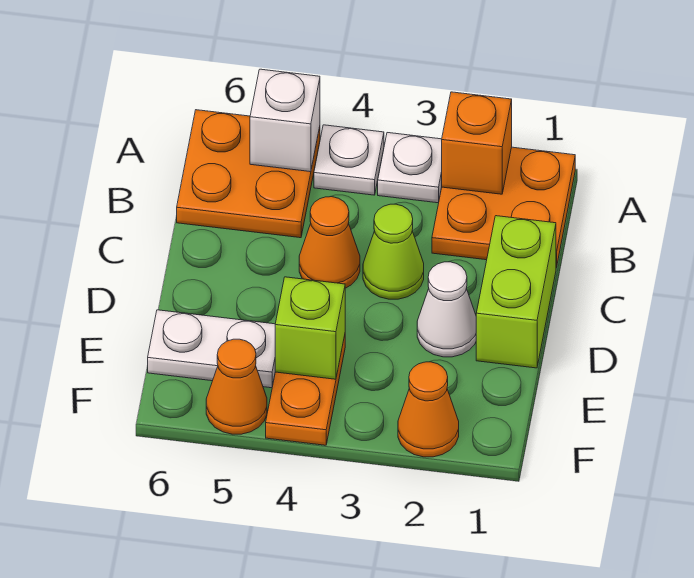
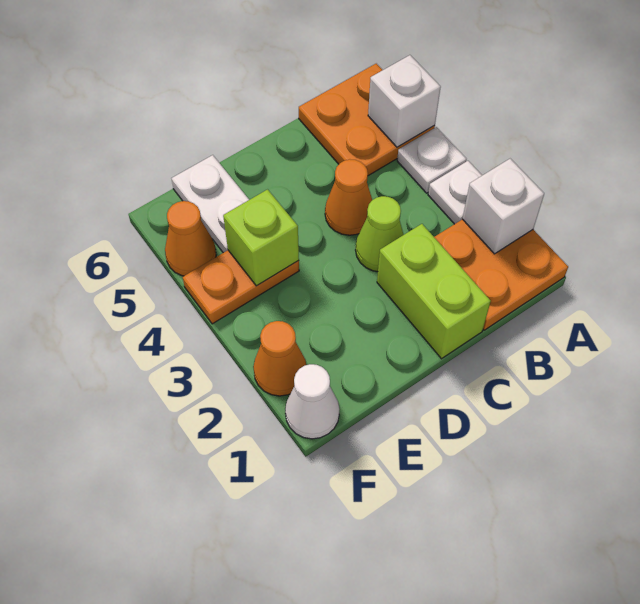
orange brick A2 level 2 -> white brick A2 level 2
lime brick C1:D1 level 1 -> lime brick C1:C2 level 1
white cone D2 level 1 -> white cone F1 level 1

